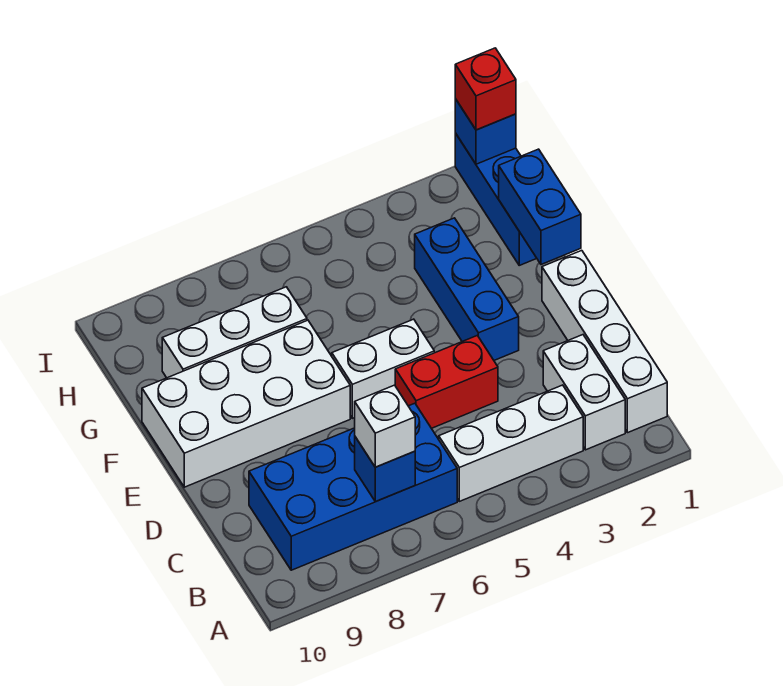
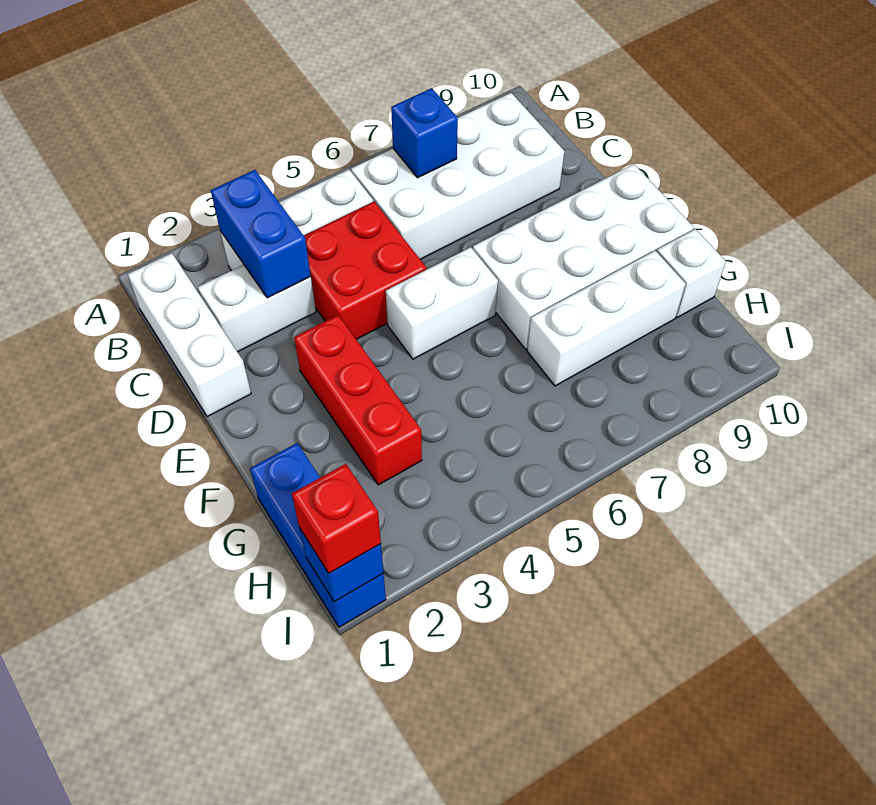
white brick B1:E1 level 1 -> white brick B1:D1 level 1
white brick B2:C2 level 1 -> white brick C2:C3 level 1
blue brick B6:C9 level 1 -> white brick B6:C9 level 1
white brick B7 level 3 -> white brick G10 level 1
red brick D4:D5 level 1 -> red brick C4:D5 level 1
blue brick E3:G3 level 1 -> red brick E3:G3 level 1
blue brick F1:G1 level 2 -> blue brick B3:C3 level 2

